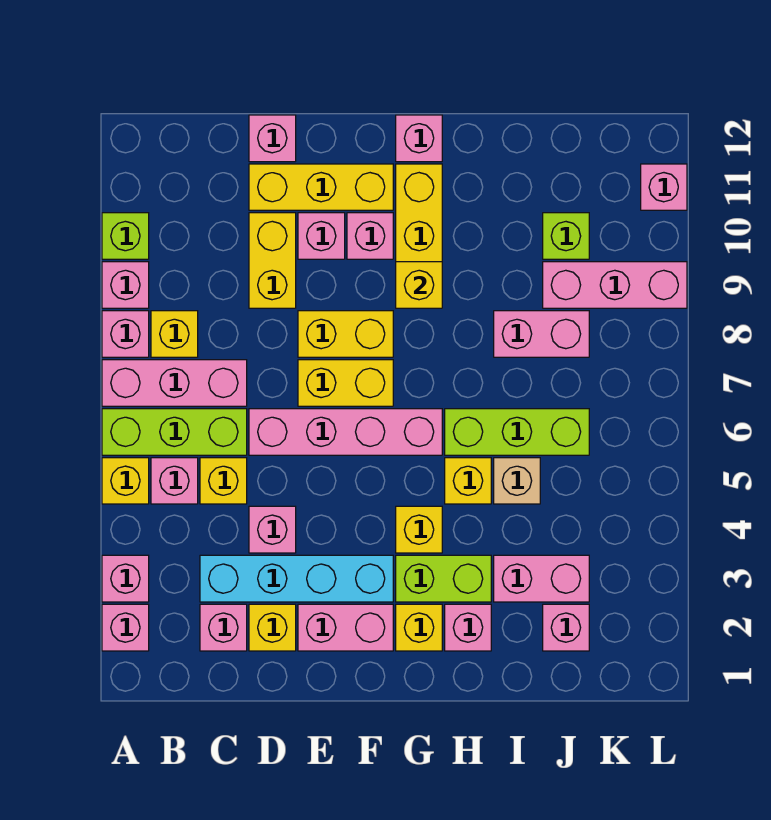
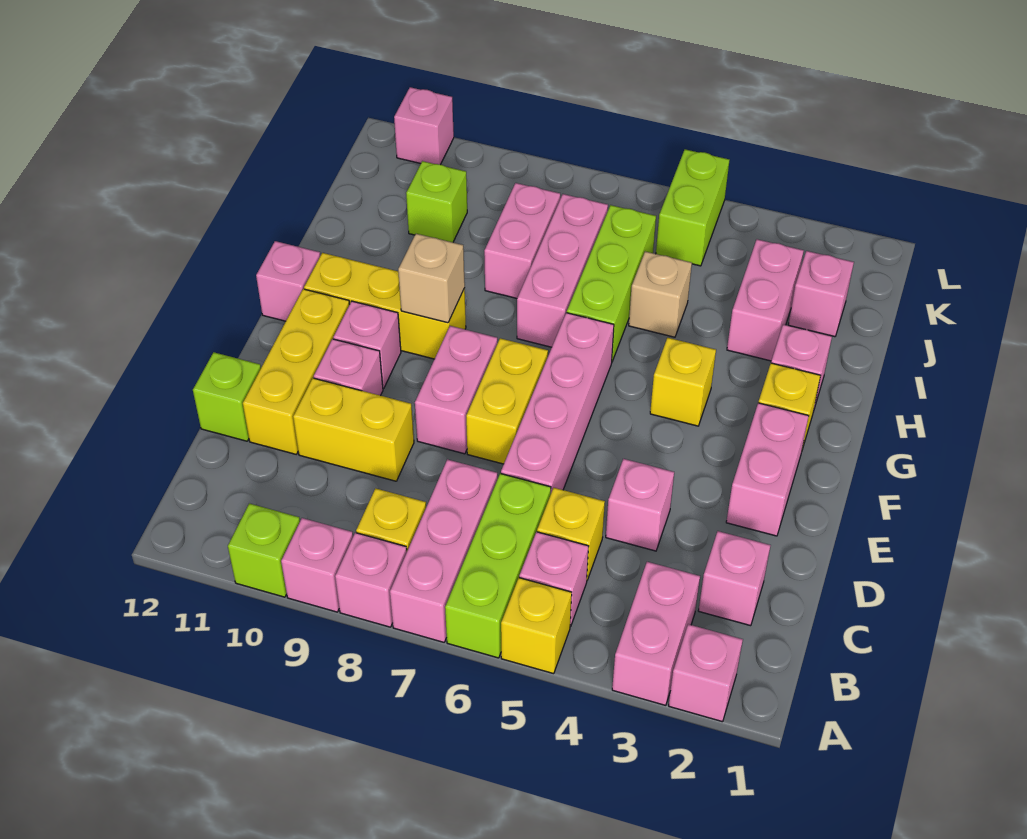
pink brick A3 level 1 -> pink brick A3:B3 level 1
cyan brick C3:F3 level 1 -> none
yellow brick D2 level 1 -> none
pink brick D12 level 1 -> lime brick D12 level 1
yellow brick E8:F8 level 1 -> pink brick E8:F8 level 1
lime brick G3:H3 level 1 -> lime brick K5:L5 level 1
yellow brick G9 level 2 -> tan brick G9 level 2
yellow brick H5 level 1 -> none
pink brick J9:L9 level 1 -> pink brick H7:J7 level 1

